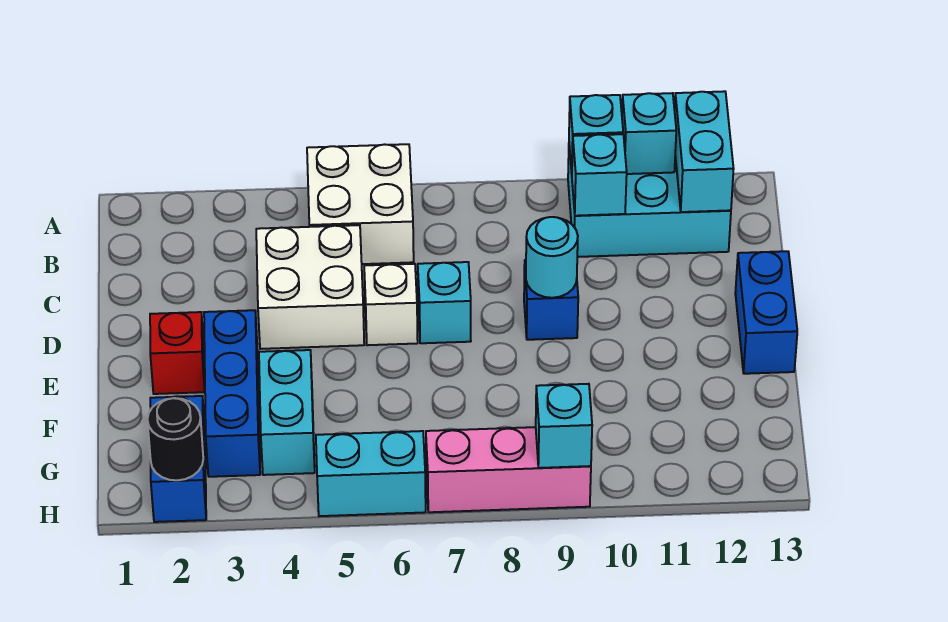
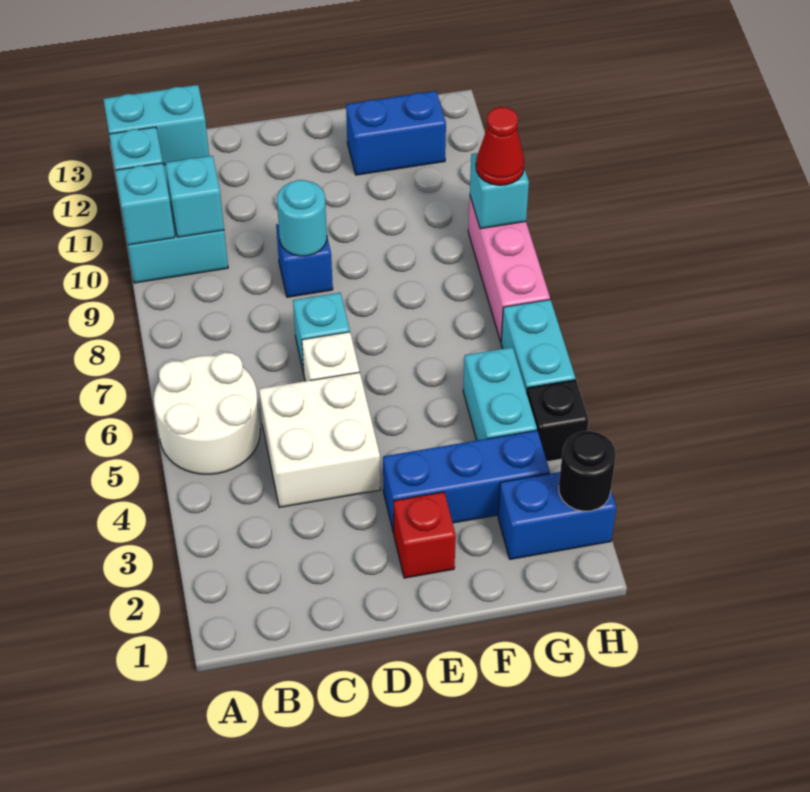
white brick A5:B6 level 1 -> white round brick A5:B6 level 1
blue brick D13:E13 level 1 -> blue brick F12:G12 level 1
cyan brick F4:G4 level 1 -> cyan brick G4:G5 level 1
none -> black brick H4 level 1
none -> red cone H9 level 3

